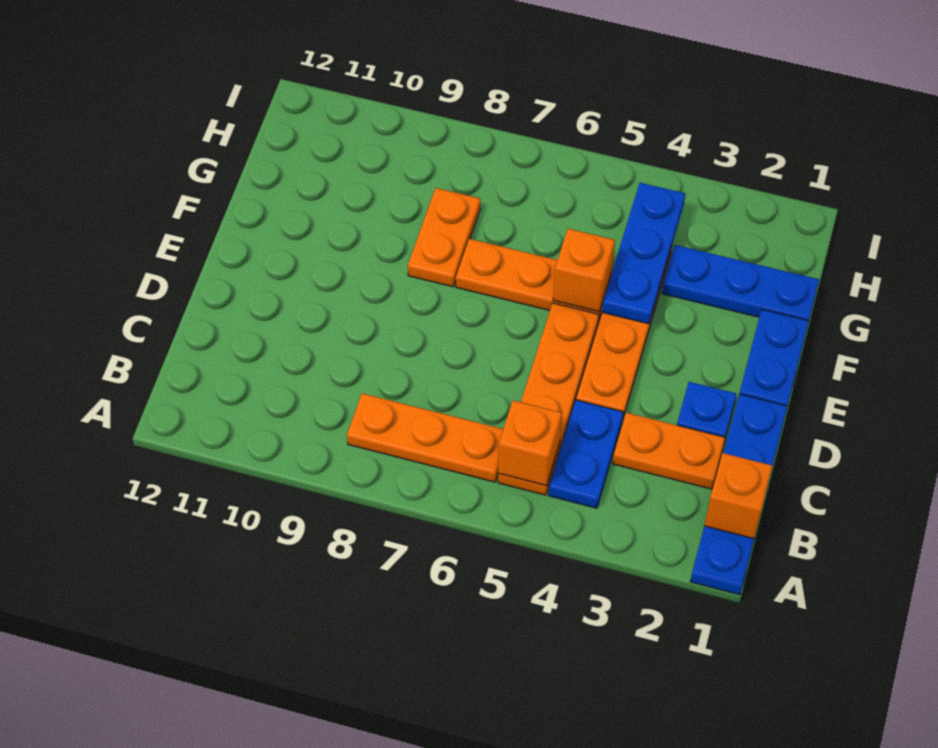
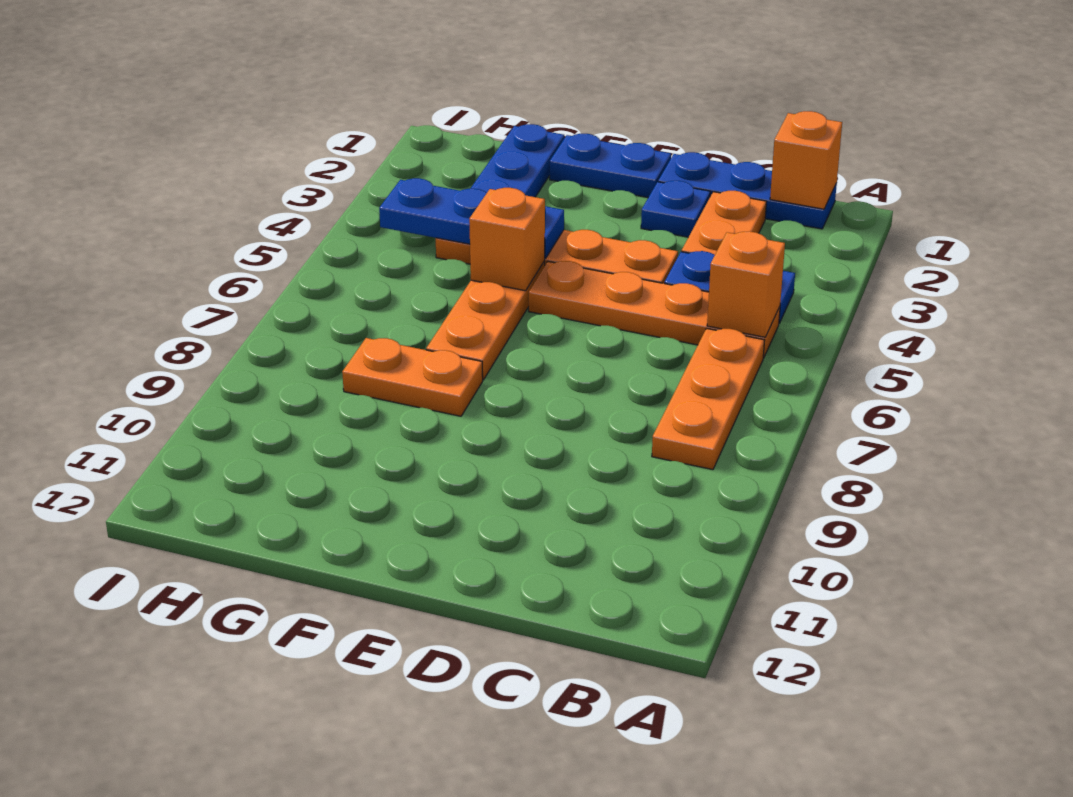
blue plate A1:D1 level 1 -> blue plate B1:D1 level 1

